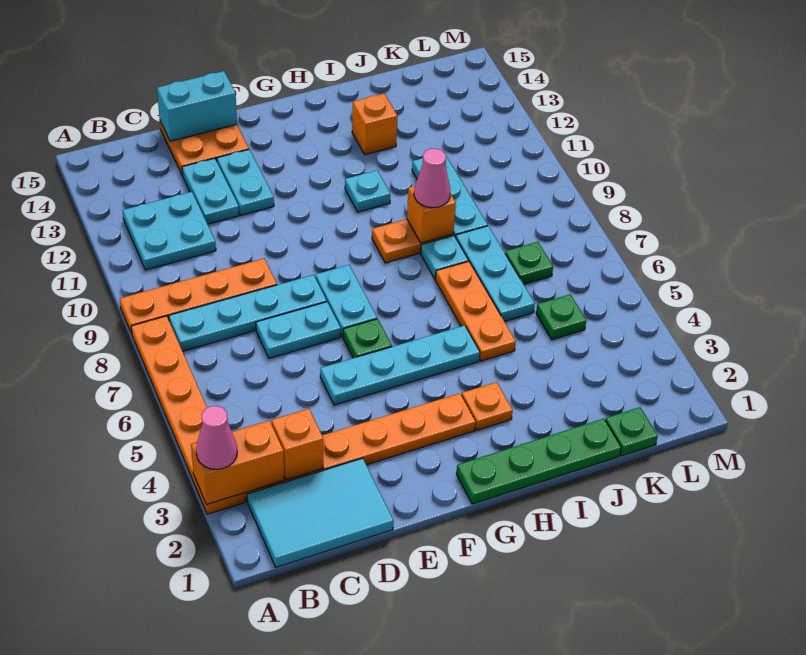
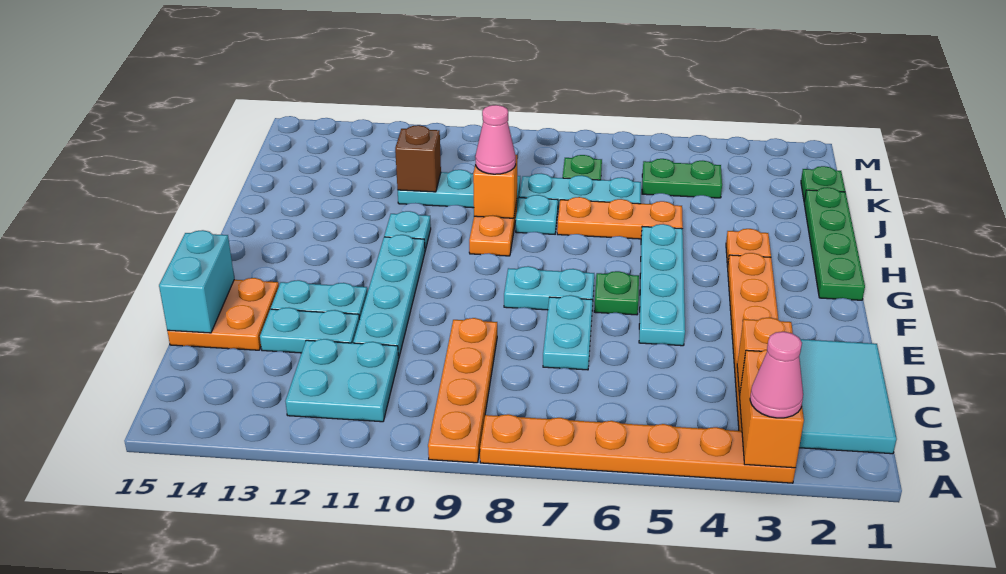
cyan plate B8:E8 level 1 -> cyan plate D11:G11 level 1
orange brick I13 level 1 -> none
none -> brown brick J11 level 2
green plate K5 level 1 -> green plate K4:K5 level 1

